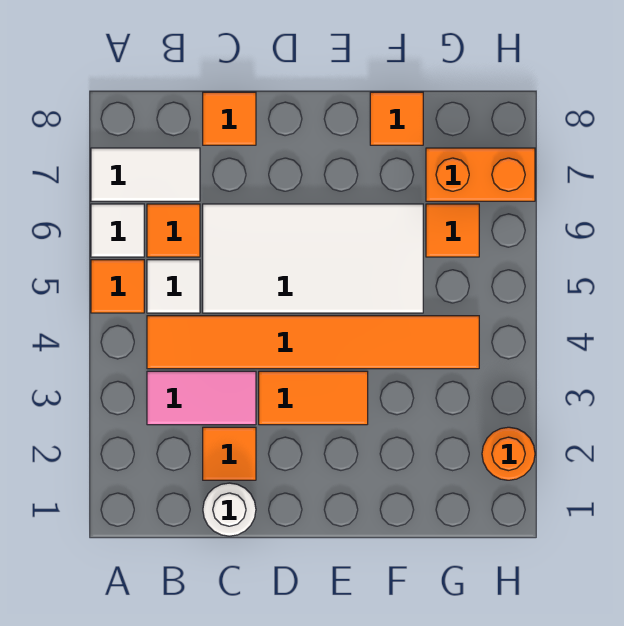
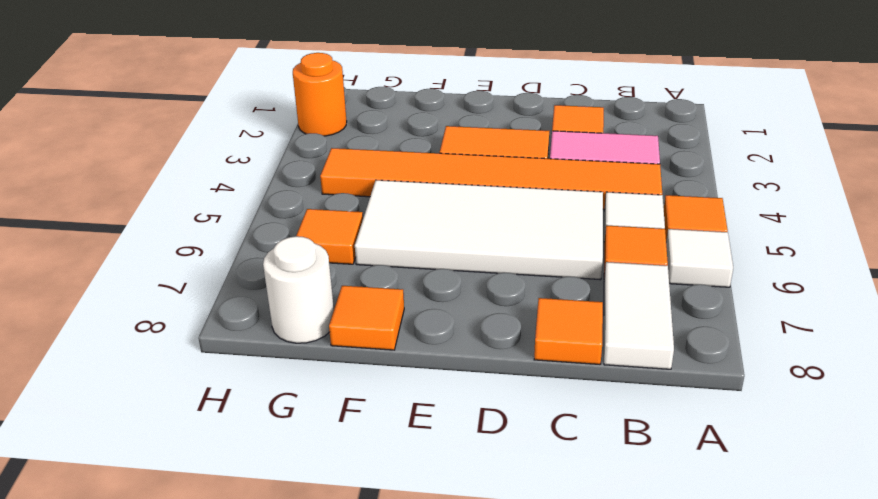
white tile A7:B7 level 1 -> white tile B7:B8 level 1
white round brick C1 level 1 -> white round brick G8 level 1
orange brick G7:H7 level 1 -> none

